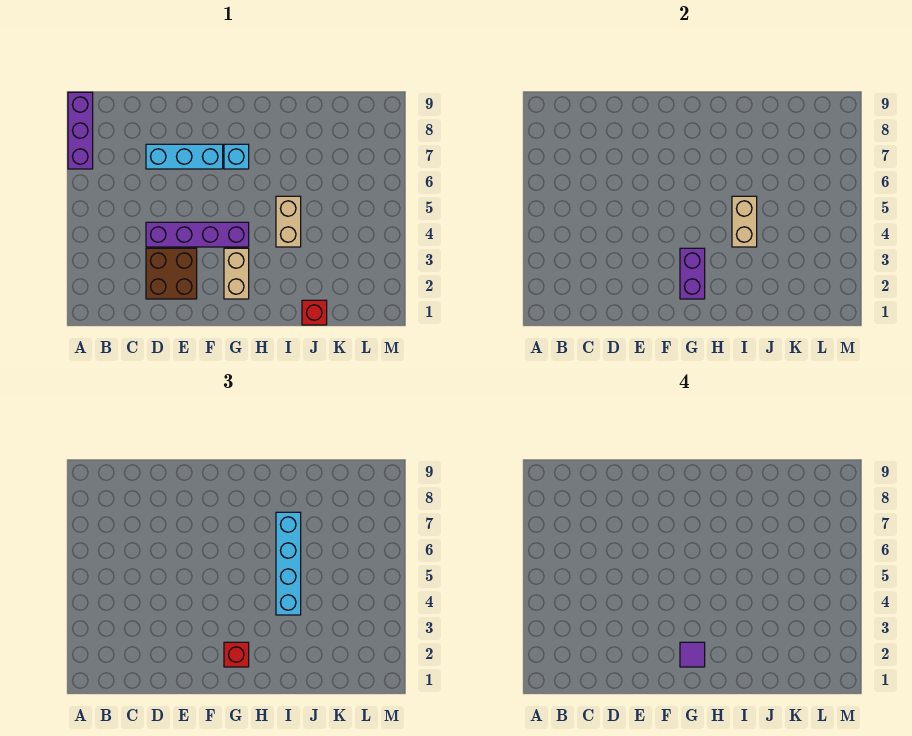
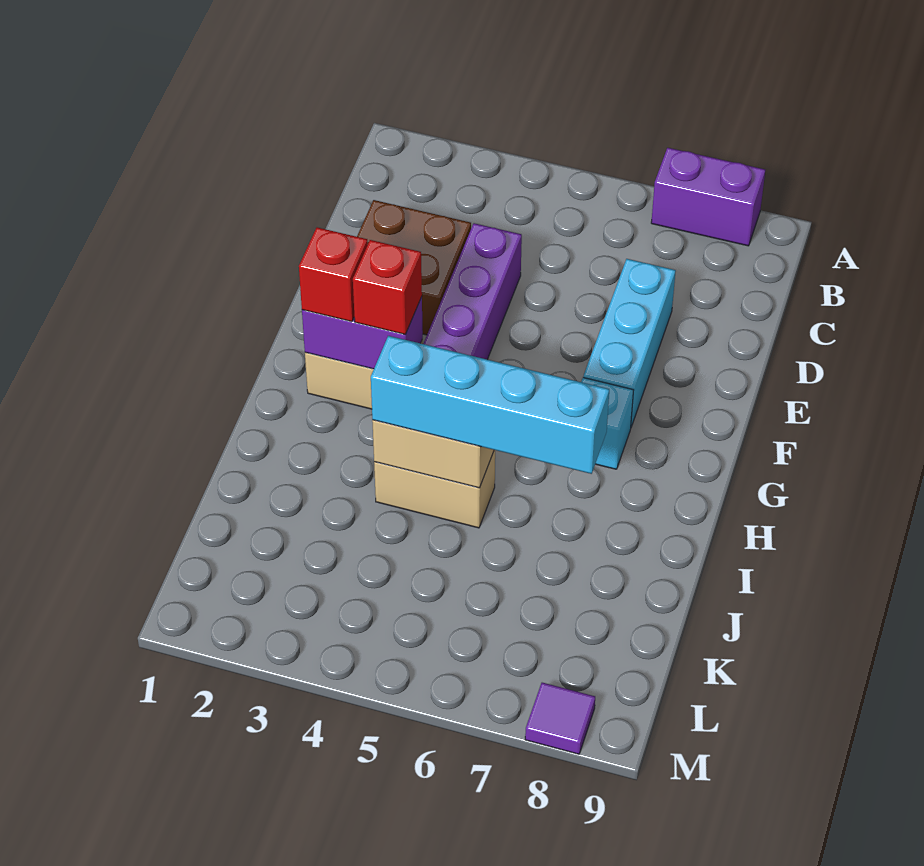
purple brick A7:A9 level 1 -> purple brick A7:A8 level 1
purple tile G2 level 4 -> purple tile M8 level 1
red brick J1 level 1 -> red brick G3 level 3

